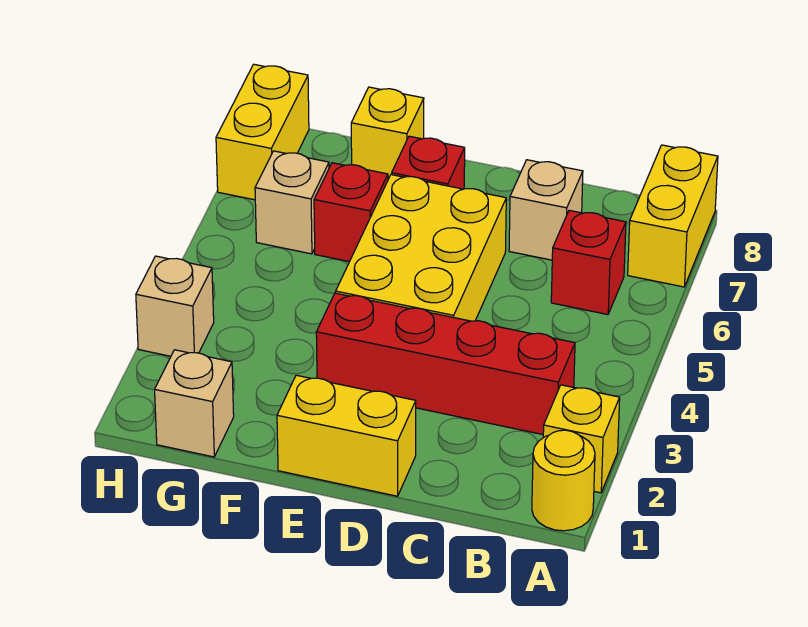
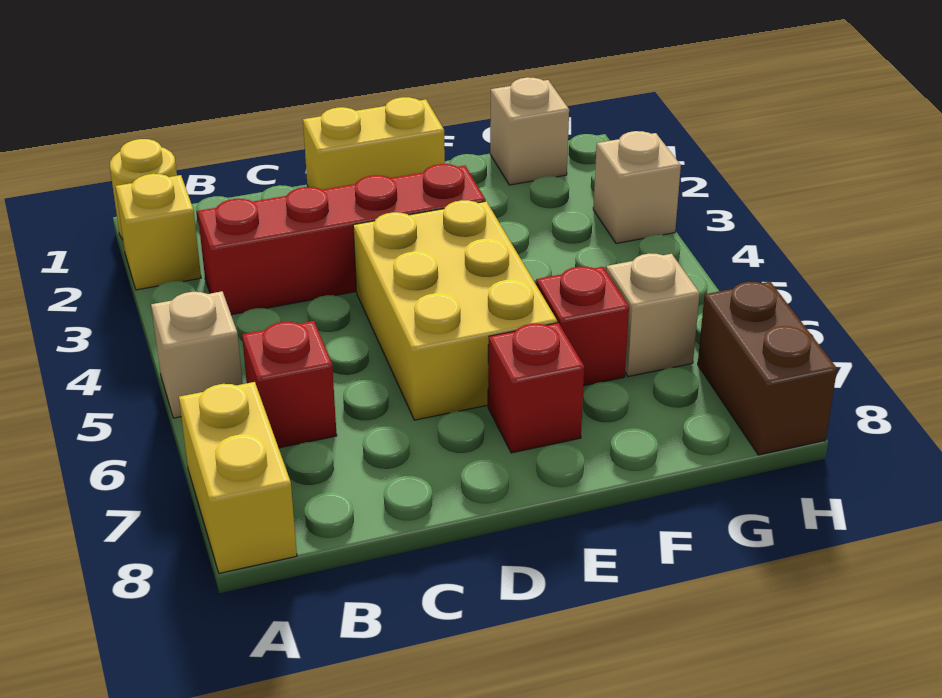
tan brick C7 level 1 -> tan brick A5 level 1
yellow brick F8 level 1 -> none
yellow brick H7:H8 level 1 -> brown brick H7:H8 level 1

